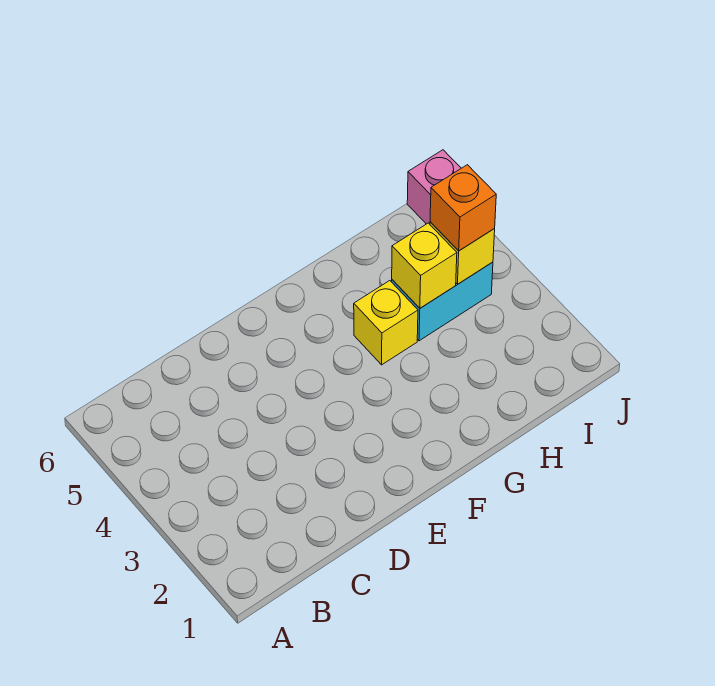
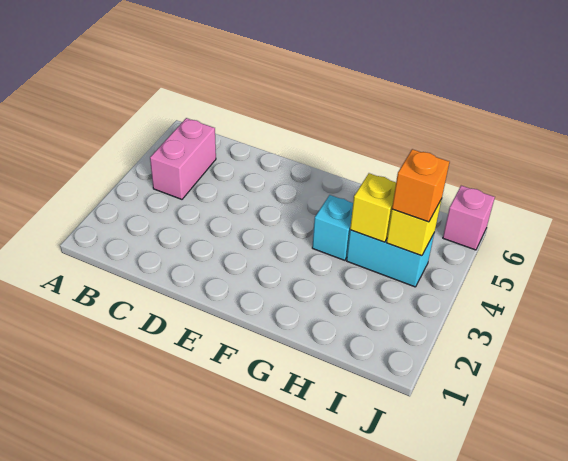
none -> pink brick B4:B5 level 1
yellow brick G4 level 1 -> cyan brick G4 level 1

